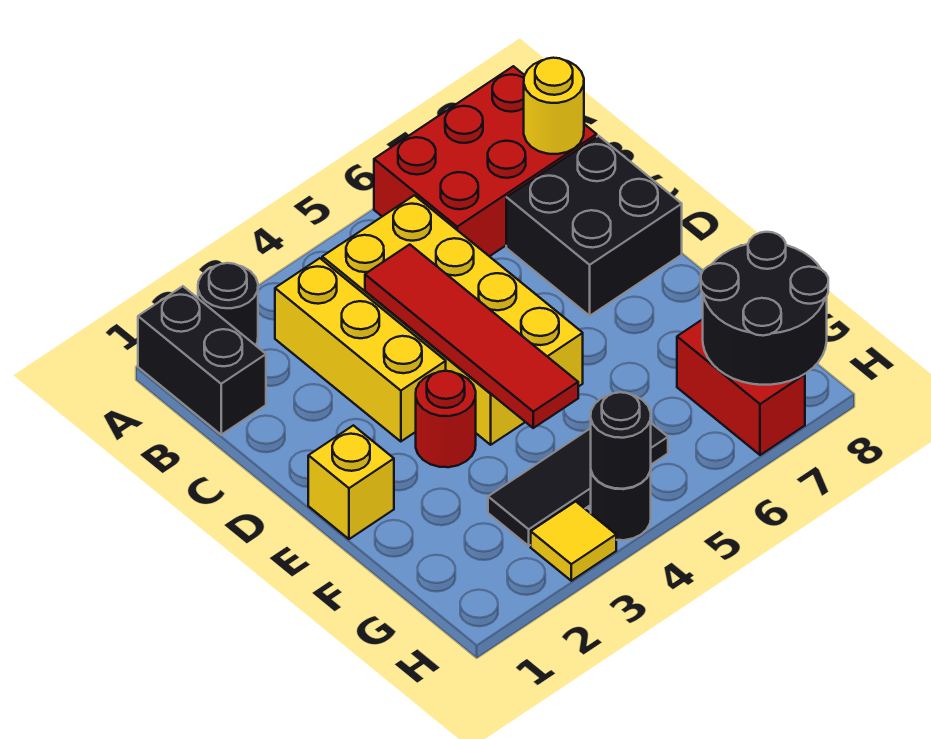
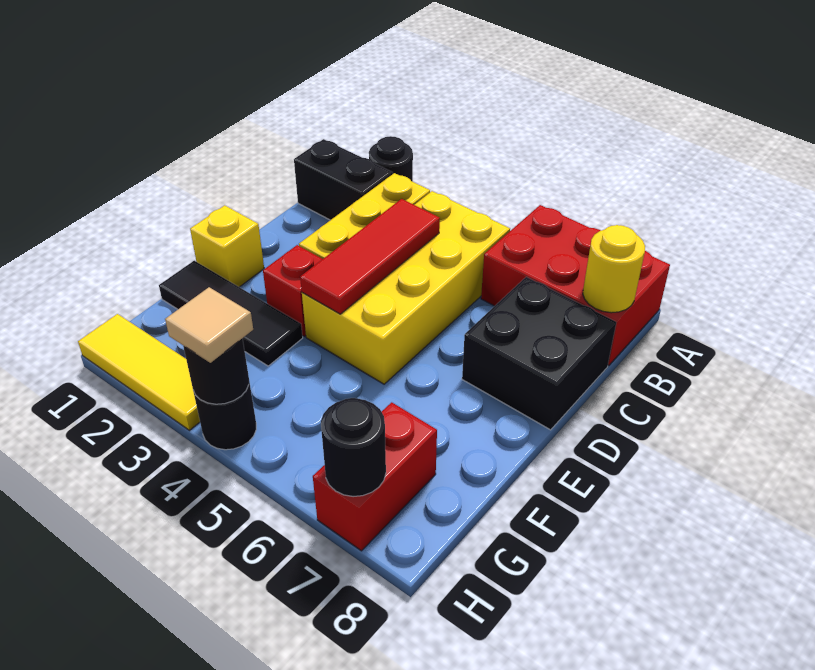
black brick A1:B1 level 1 -> black brick B1:B2 level 1
red tile C4:F4 level 2 -> red tile C4:E4 level 2
red round brick E3 level 1 -> red brick E3 level 1
black tile G3:G5 level 1 -> black tile F1:F3 level 1
black round brick G7:H8 level 2 -> black round brick H7 level 2
yellow tile H3 level 1 -> yellow tile H1:H3 level 1
none -> tan tile H4 level 3

